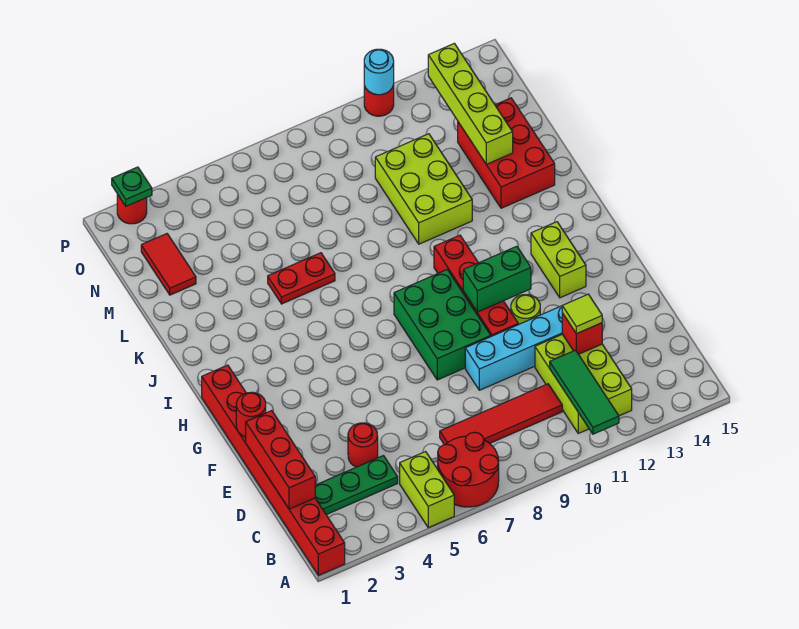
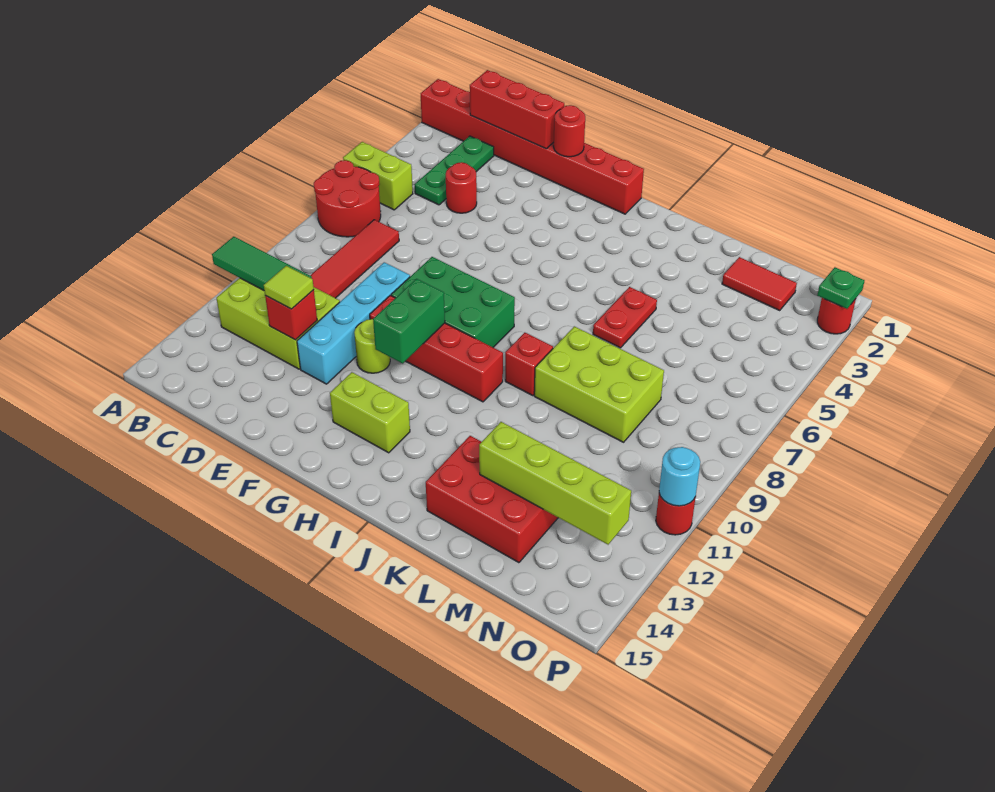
none -> red brick J9 level 1
lime brick K10:M11 level 1 -> lime brick K8:M9 level 1

